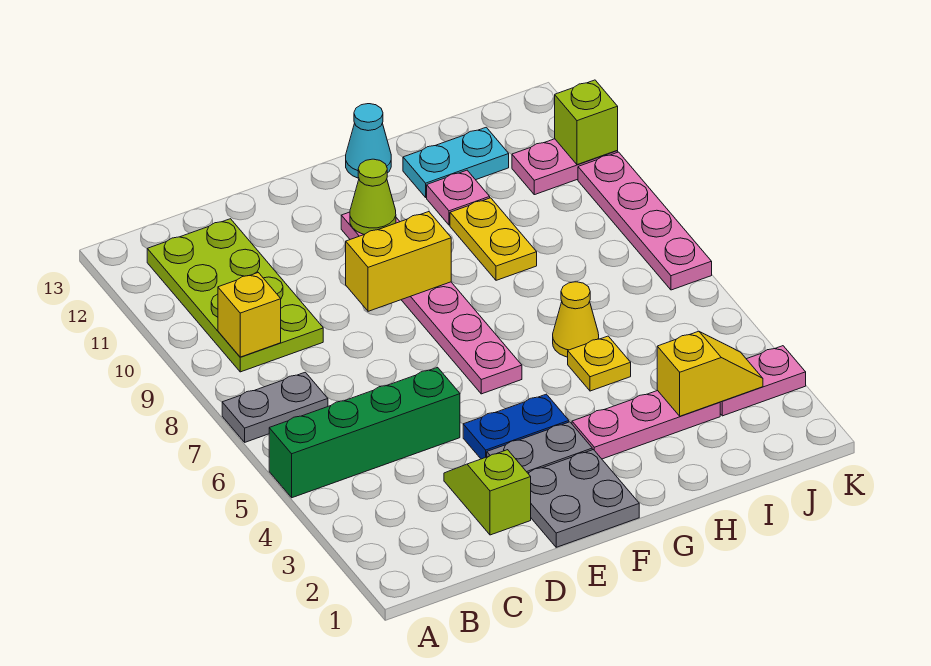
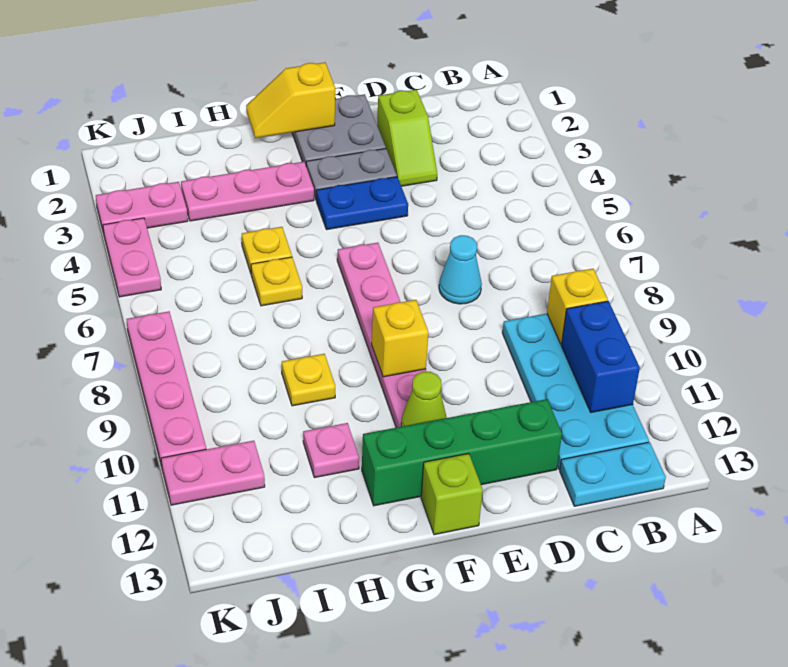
green brick A5:D5 level 1 -> green brick D12:G12 level 1
grey plate A7:B7 level 1 -> none
lime plate B9:C12 level 1 -> cyan plate B9:C12 level 1
none -> blue brick B10:B11 level 2
yellow brick E9:F9 level 2 -> yellow brick F9 level 2
cyan cone G13 level 1 -> cyan cone D7 level 1
yellow cone H6 level 1 -> yellow plate H6 level 1
yellow plate H9:H10 level 1 -> yellow plate H9 level 1
cyan plate H12:I12 level 1 -> cyan plate B13:C13 level 1
yellow slope I3:J3 level 2 top I -> yellow slope F1:G1 level 2 top F
none -> pink plate K4:K5 level 1
lime brick K11 level 2 -> lime brick F13 level 1

